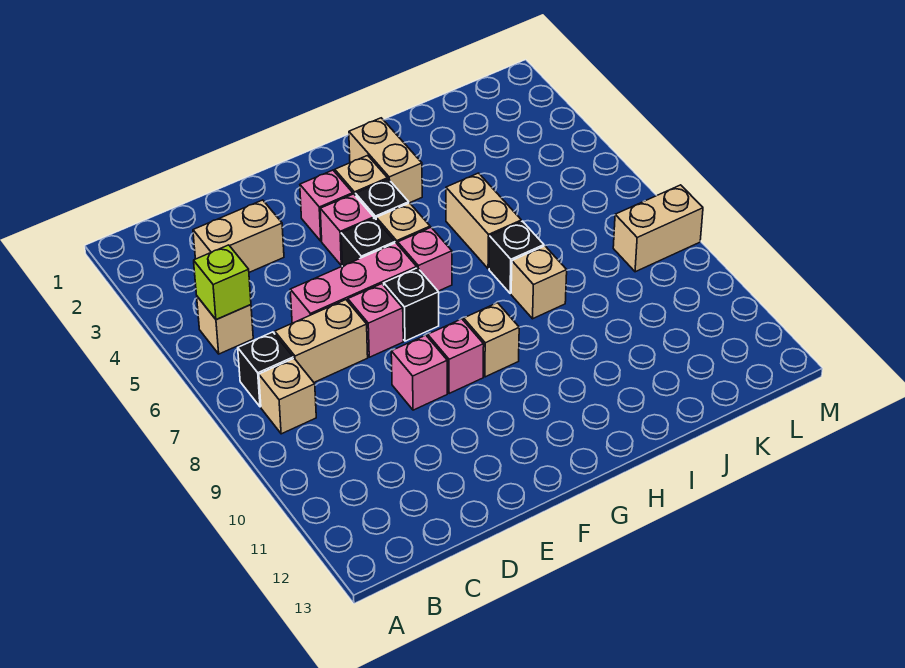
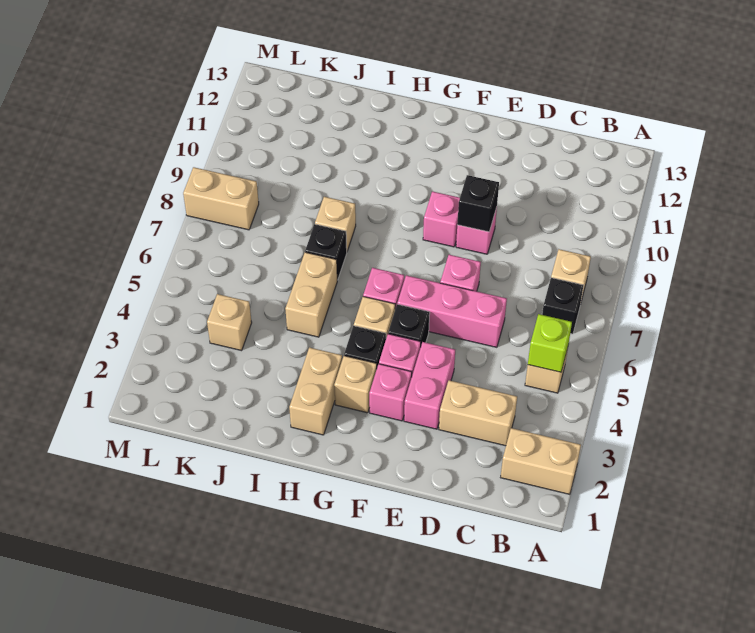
tan brick C7:D7 level 1 -> tan brick A2:B2 level 1
none -> pink brick E3:E4 level 1
black brick F7 level 1 -> black brick E9 level 2
tan brick G9 level 1 -> tan brick K4 level 1

